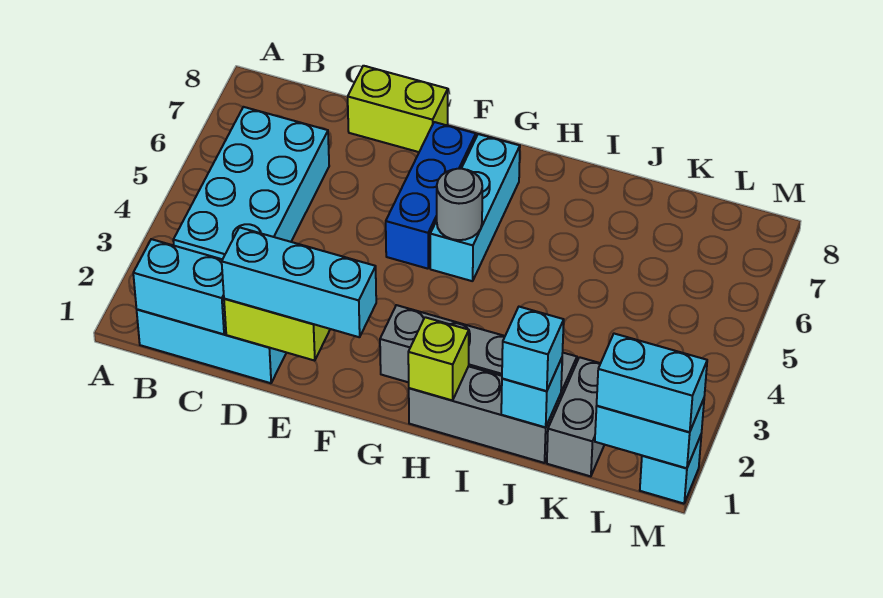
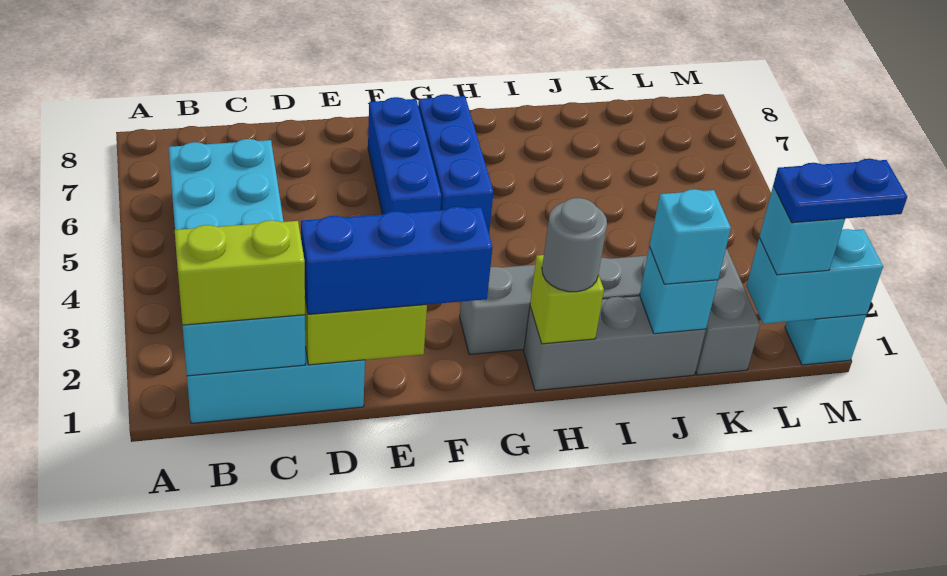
cyan brick D1:F1 level 3 -> blue brick D1:F1 level 3
lime brick D8:E8 level 1 -> lime brick B1:C1 level 3
cyan brick G5:G7 level 1 -> blue brick G5:G7 level 1
grey round brick G5 level 2 -> grey round brick H1 level 3
cyan brick L1:M1 level 3 -> cyan brick L1 level 3
none -> blue plate L1:M1 level 4

